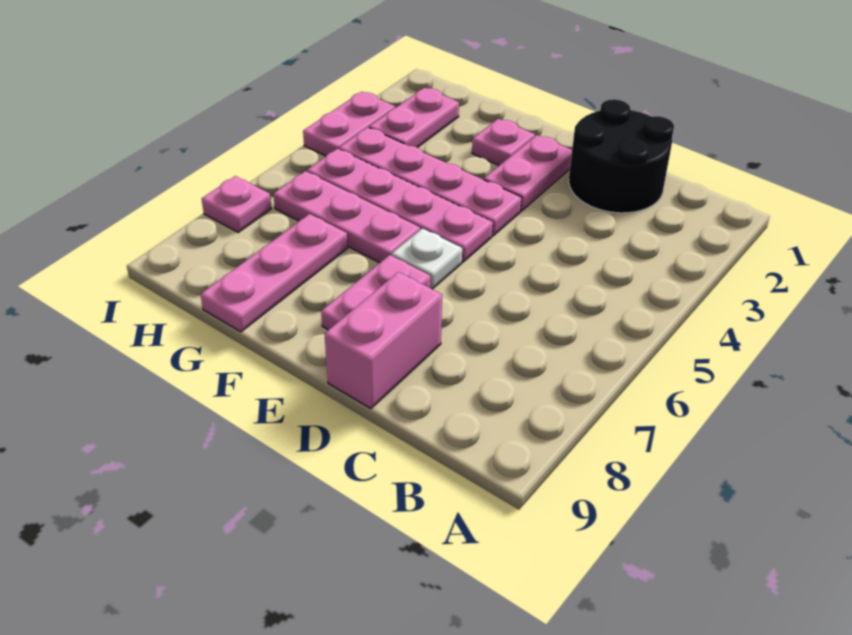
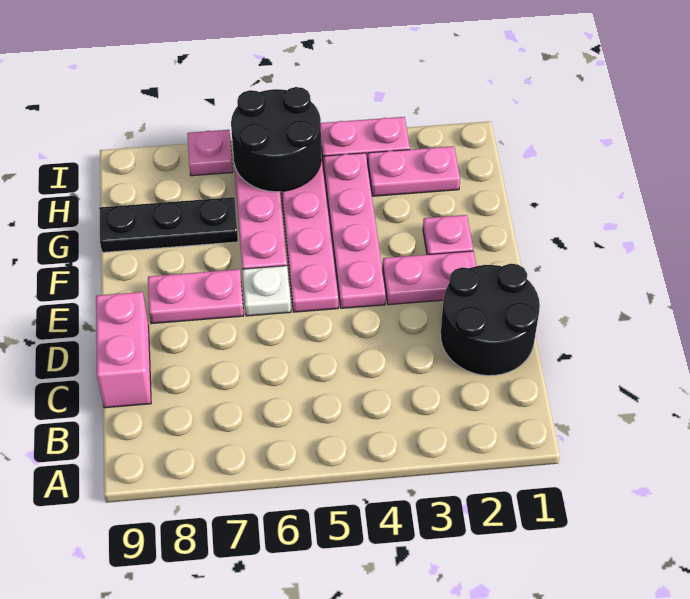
pink brick D8:D9 level 1 -> pink brick C9:D9 level 1
pink plate G7:G9 level 1 -> black plate G7:G9 level 1
none -> black round brick H5:I6 level 2

